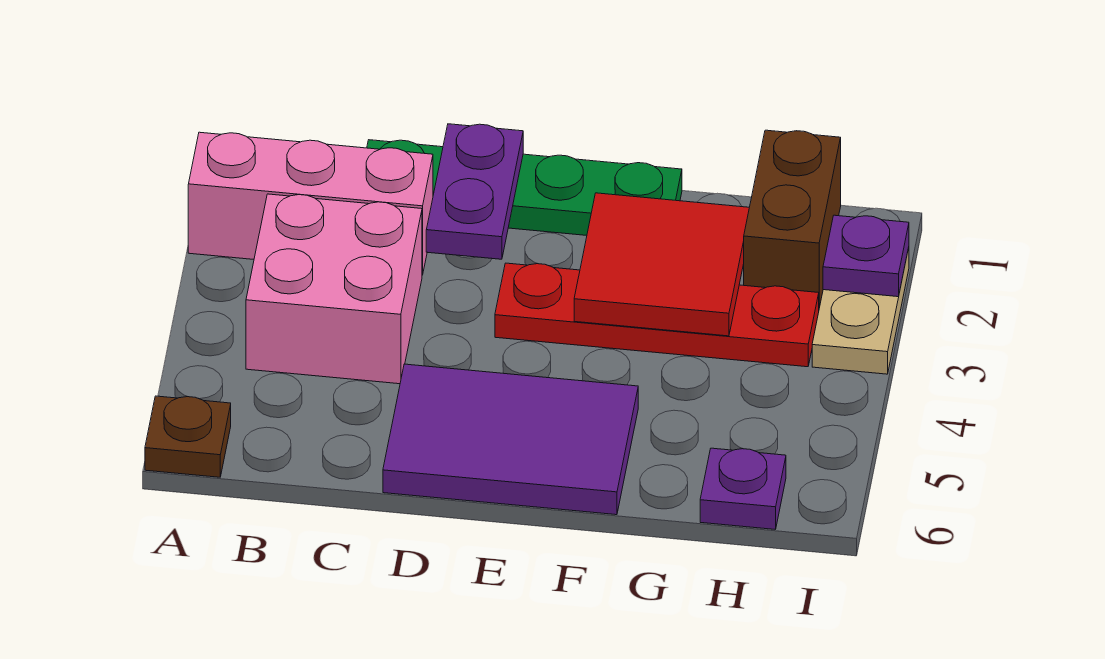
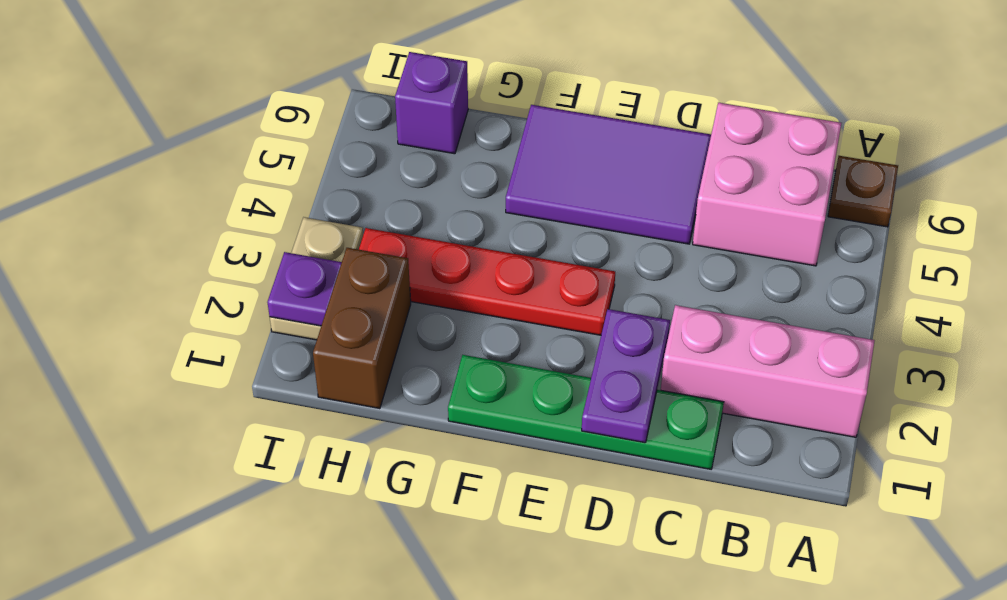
pink brick B3:C4 level 1 -> pink brick B5:C6 level 1
red tile F2:G3 level 2 -> none
purple plate H6 level 1 -> purple brick H6 level 1

